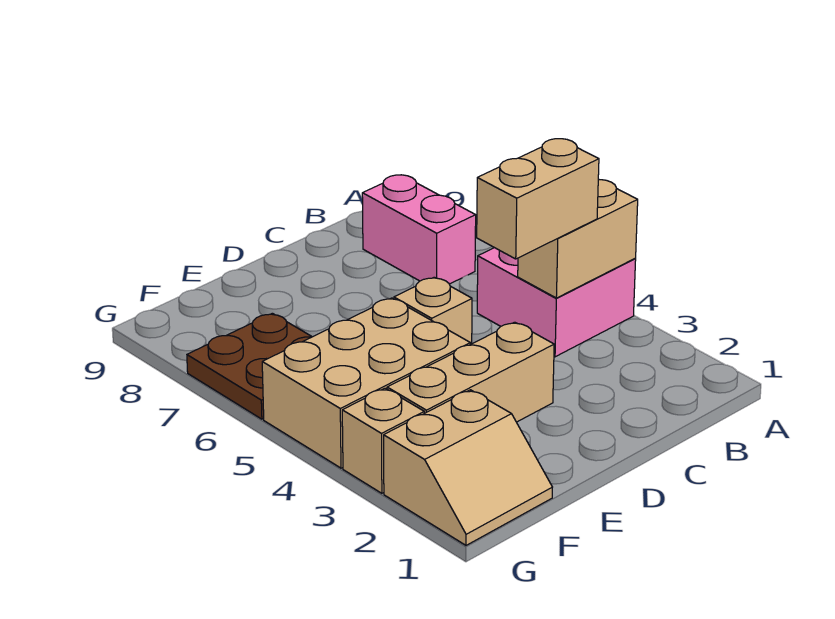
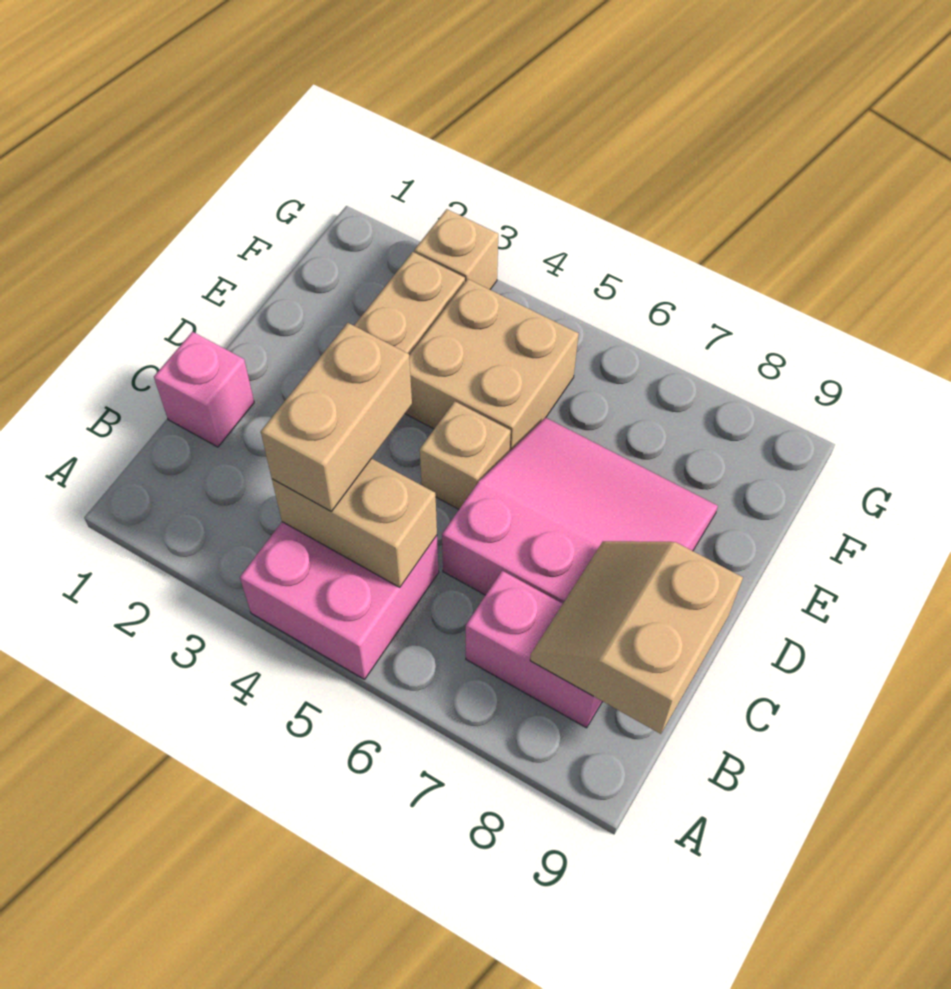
tan brick A4:B4 level 2 -> tan brick B4:B5 level 2
none -> pink brick C1 level 1
none -> pink slope C6:E8 level 1 top C
tan brick E4:G5 level 1 -> tan brick E4:F5 level 1
tan slope F1:G2 level 1 top 2 -> tan slope B8:C9 level 2 top 9
brown plate F6:G7 level 1 -> none

